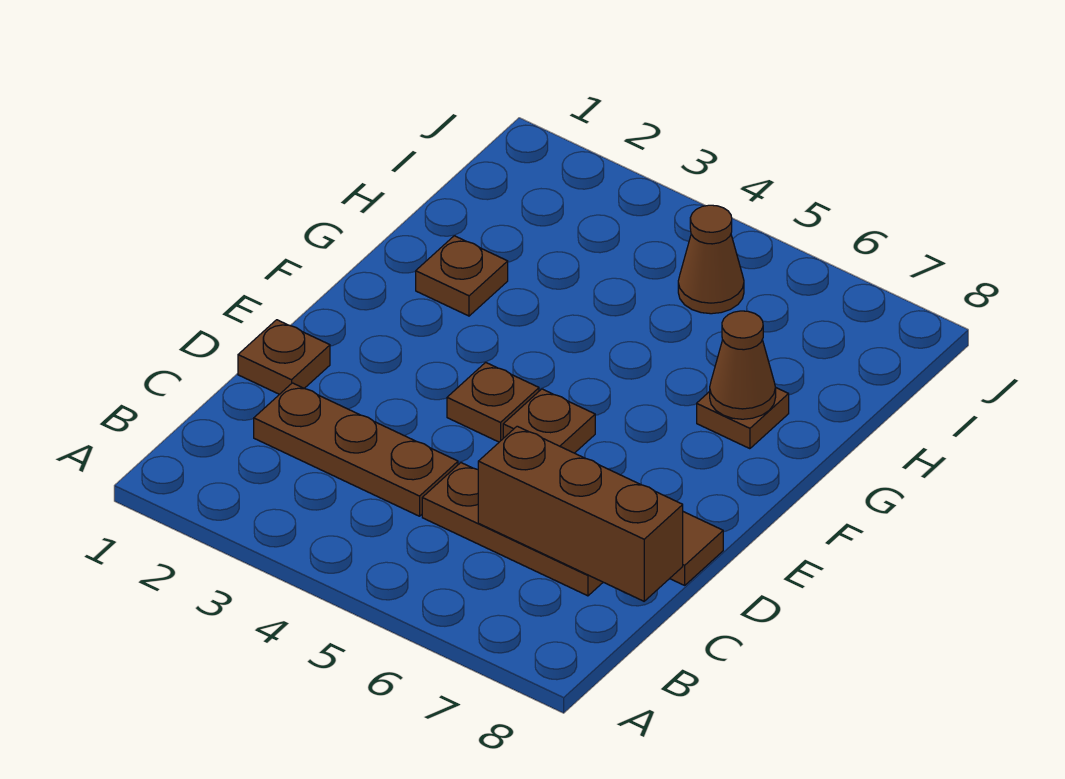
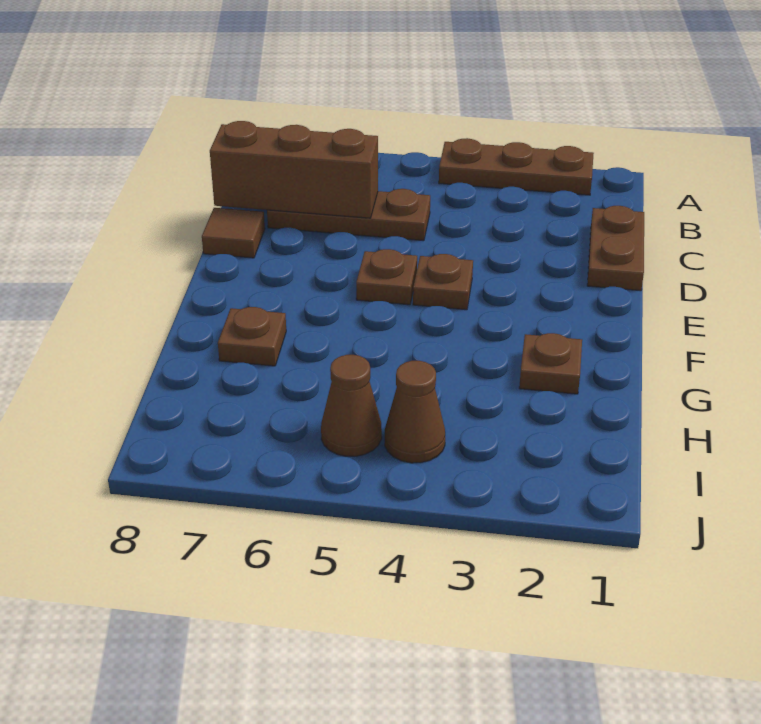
brown plate C2:C4 level 1 -> brown plate A2:A4 level 1
brown plate D1 level 1 -> brown plate C1:D1 level 1
brown cone G7 level 2 -> brown cone I4 level 1

